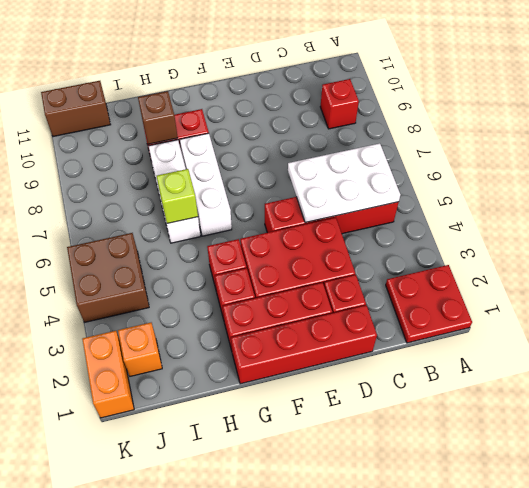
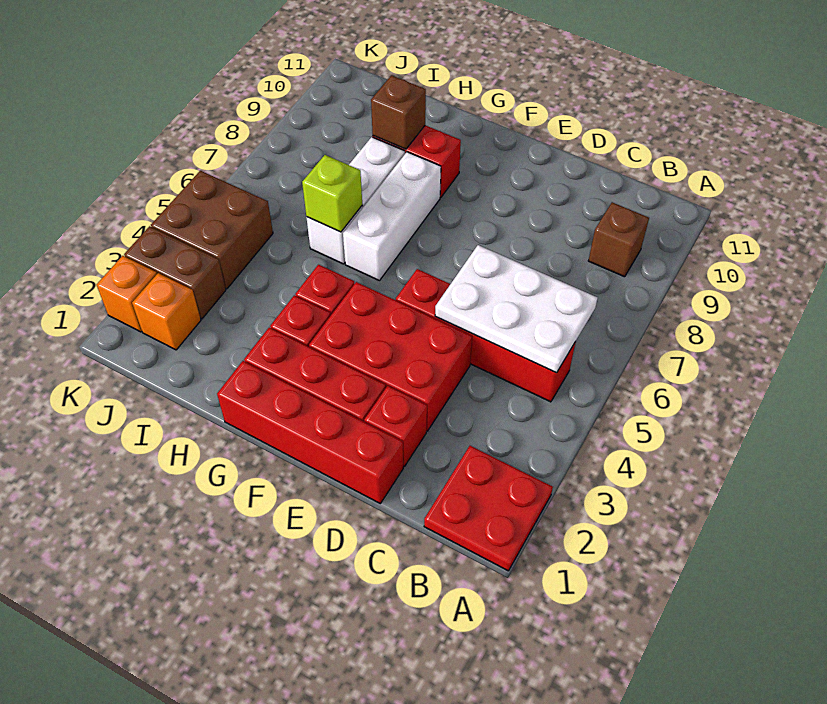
red brick B9 level 1 -> brown brick B9 level 1
brown brick J11:K11 level 1 -> brown brick J3:K3 level 1
orange brick K1:K2 level 1 -> orange brick K2 level 1

